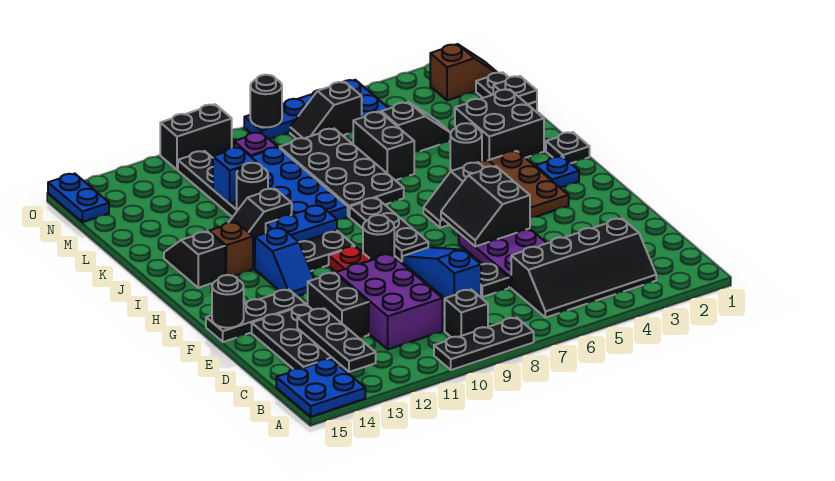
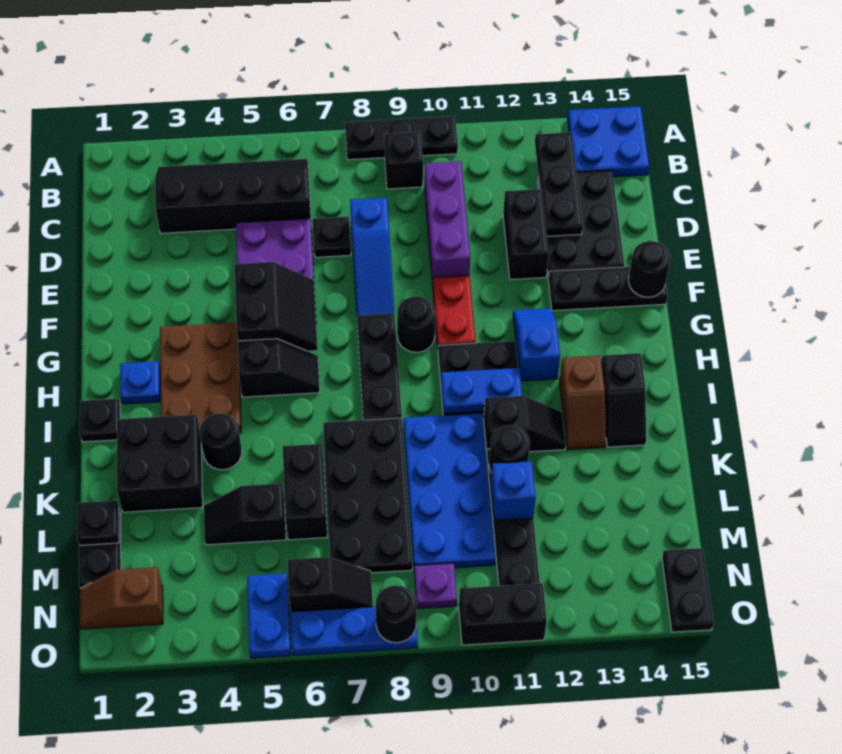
purple brick C10:E11 level 1 -> purple brick C10:E10 level 1
blue plate N15:O15 level 1 -> black plate N15:O15 level 1

